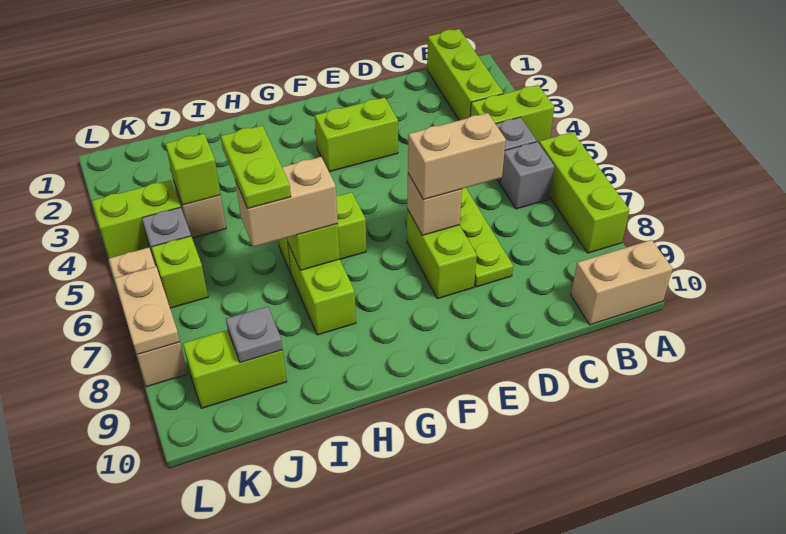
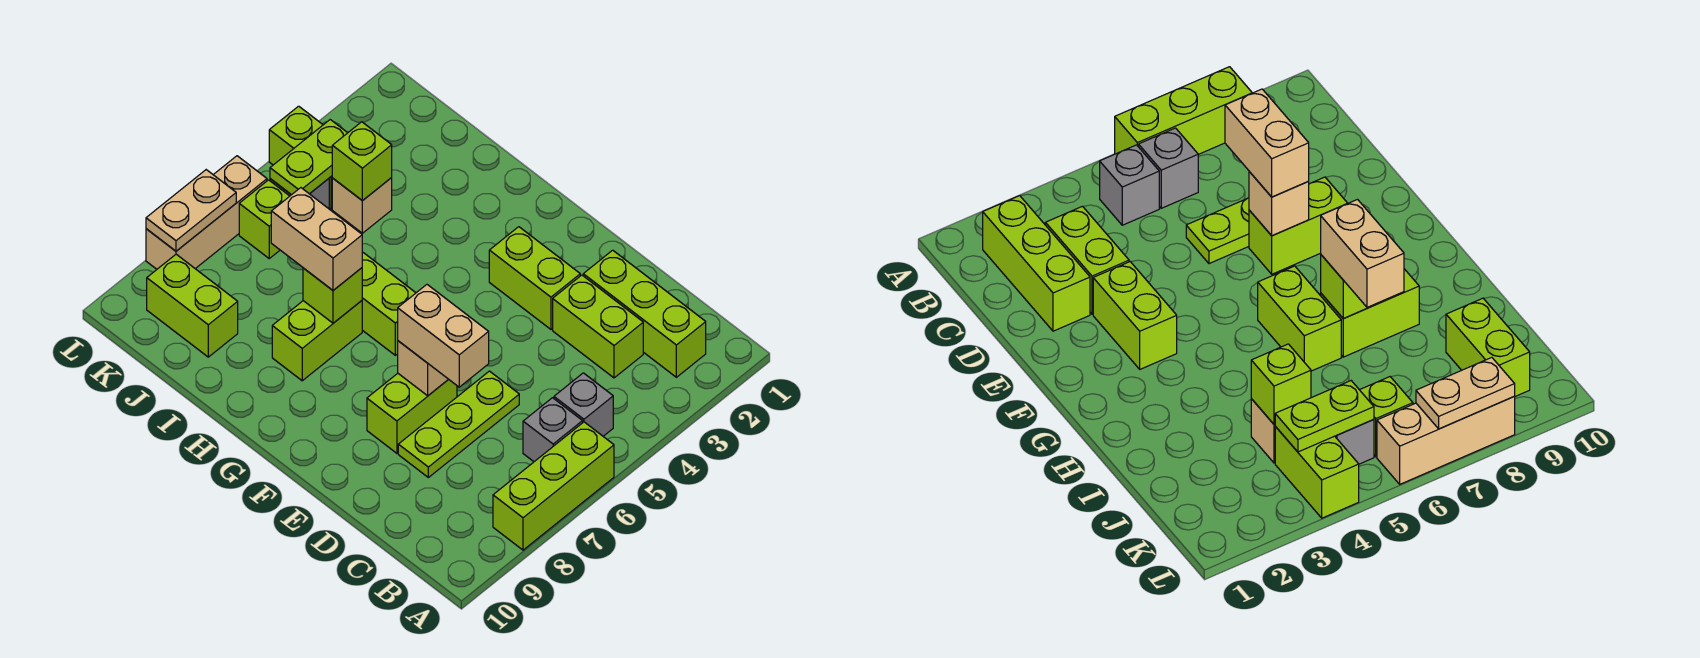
lime brick A4:B4 level 1 -> lime brick C3:D3 level 1
tan brick A10:B10 level 1 -> none
lime brick B1:B3 level 1 -> lime brick B2:D2 level 1
lime plate I6:I7 level 4 -> lime plate K4:K5 level 2
grey plate J9 level 2 -> none

